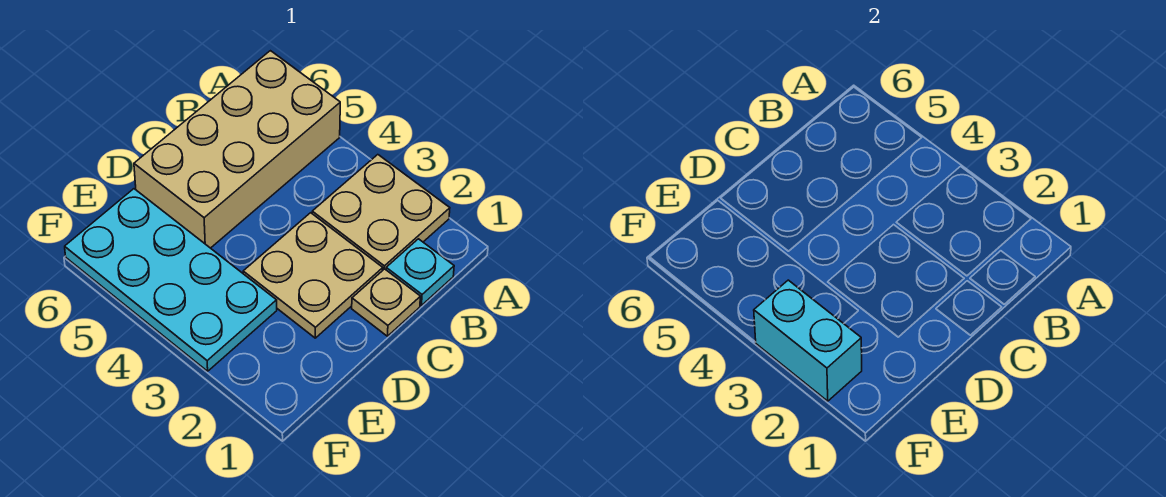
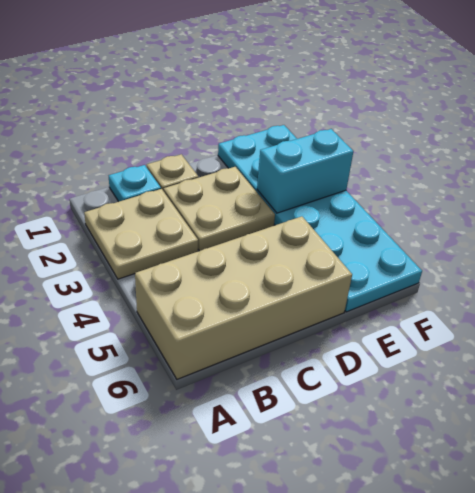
cyan plate E3:F6 level 1 -> cyan plate E1:F6 level 1
cyan brick F2:F3 level 2 -> cyan brick E3:F3 level 2

